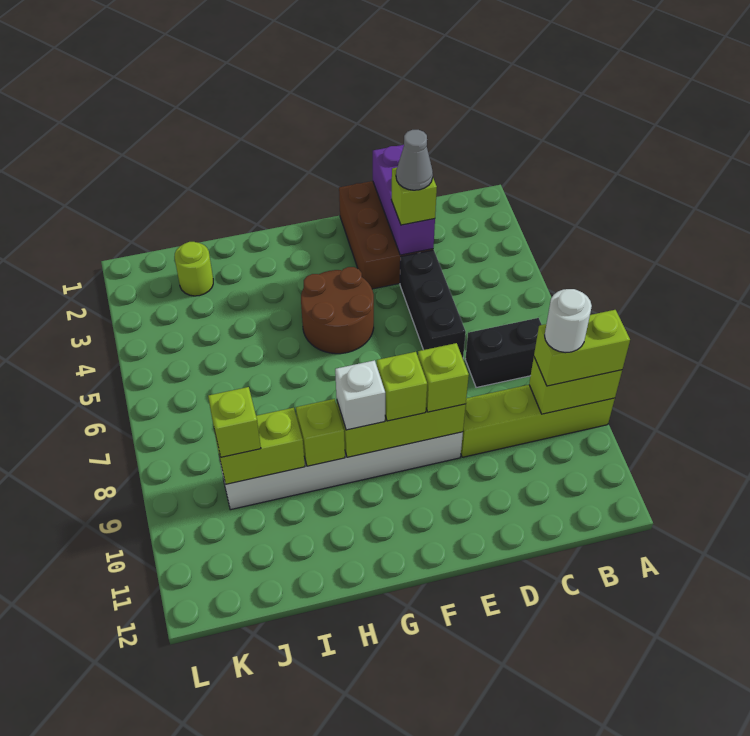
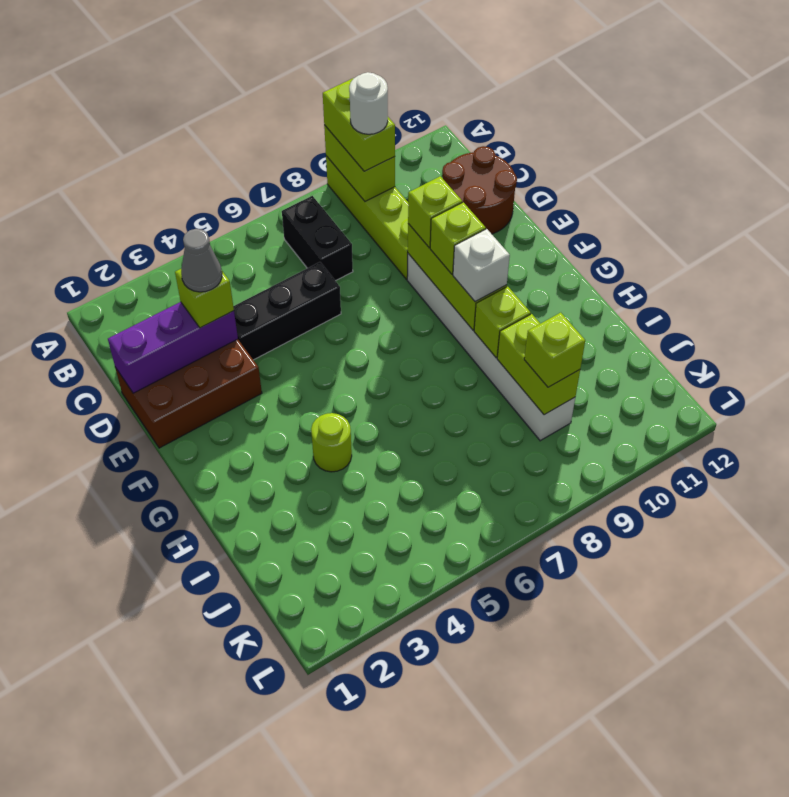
brown round brick F4:G5 level 1 -> brown round brick C11:D12 level 1
lime round brick J2 level 1 -> lime round brick H4 level 1

